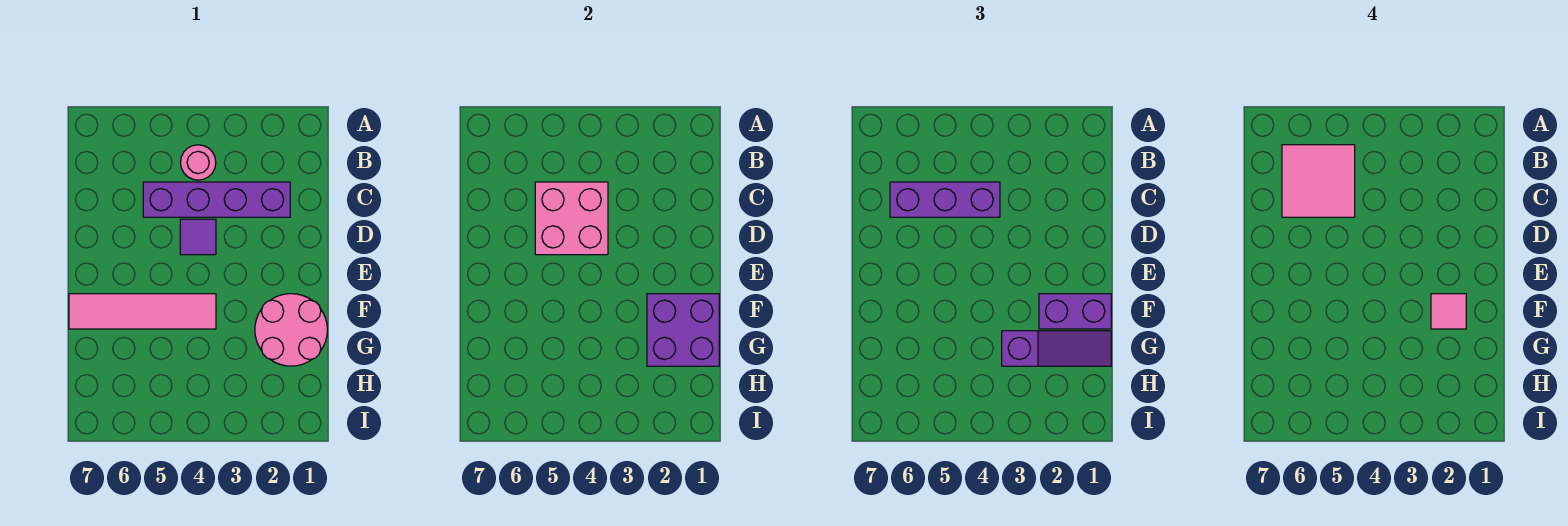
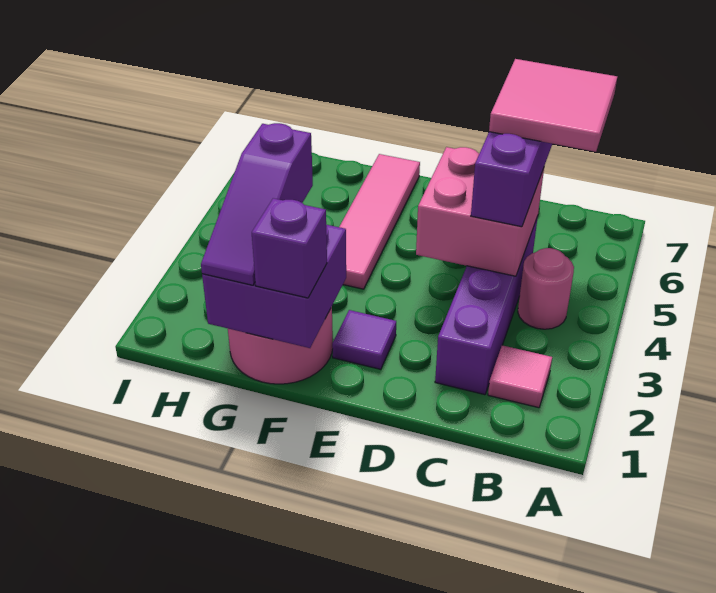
purple tile D4 level 1 -> purple tile E2 level 1
purple brick F1:F2 level 3 -> purple brick F1 level 3
pink tile F2 level 4 -> pink tile B2 level 1

